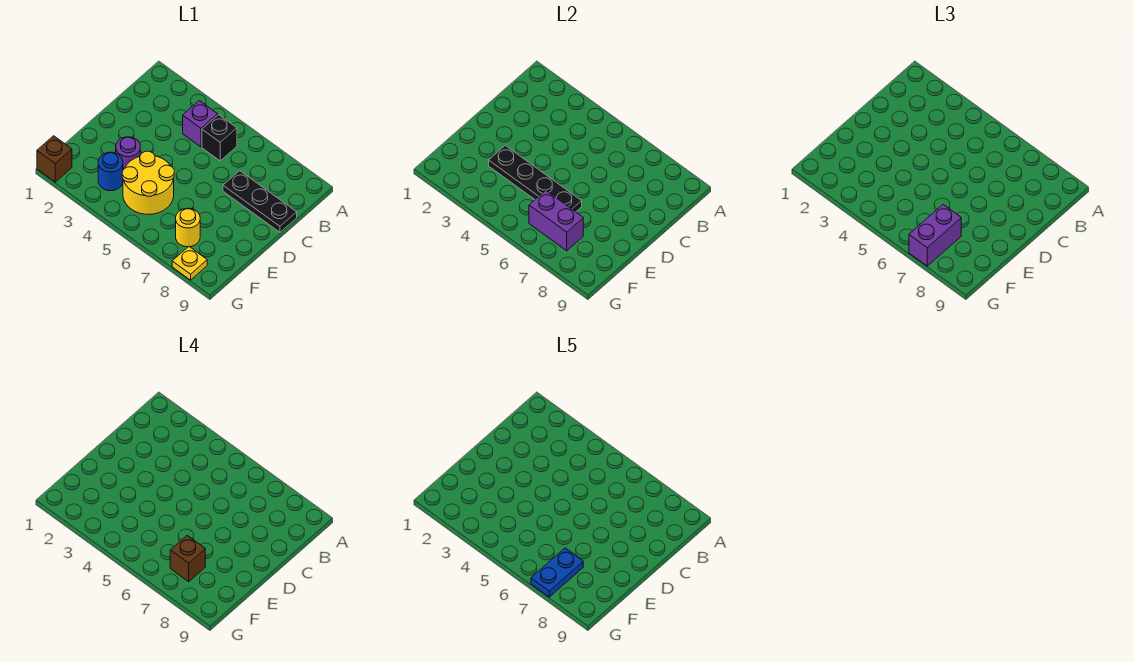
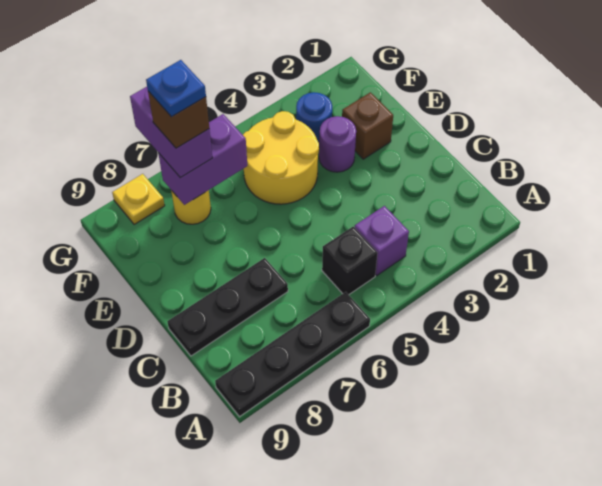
black plate E3:E6 level 2 -> black plate A6:A9 level 1
blue plate F7:G7 level 5 -> blue plate F7 level 5
brown brick G1 level 1 -> brown brick E2 level 1

